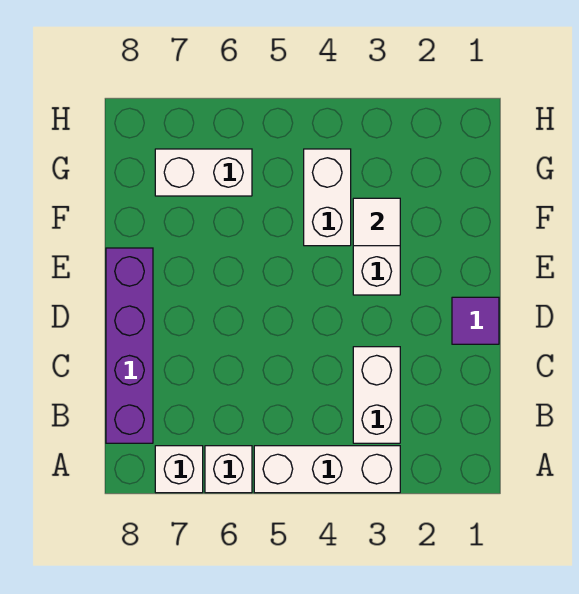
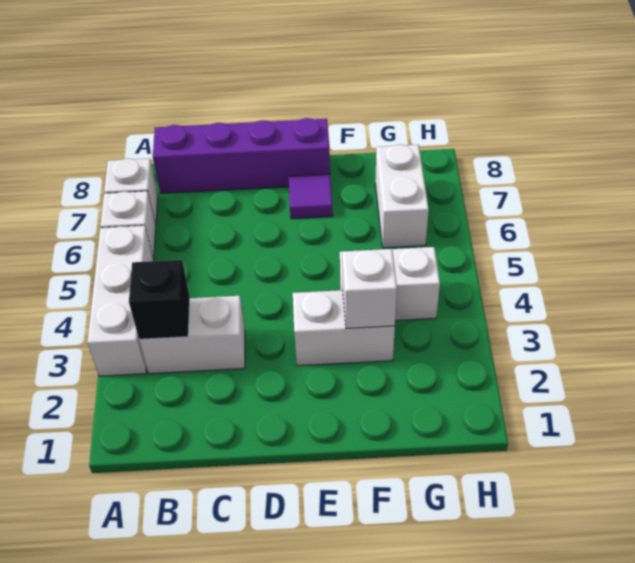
none -> black brick B3 level 2
purple tile D1 level 1 -> purple tile E7 level 1
white tile F3 level 2 -> white brick F3 level 2

